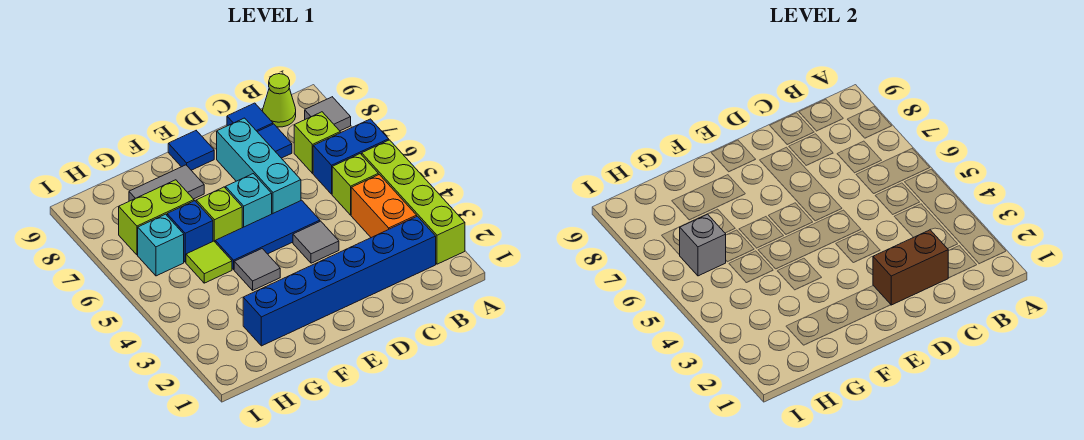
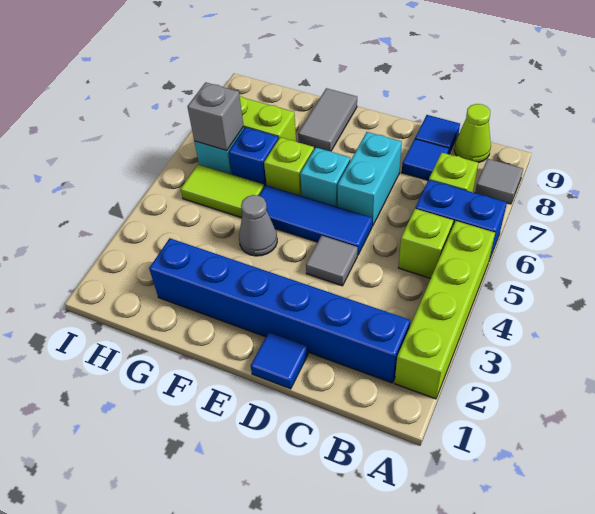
orange brick B3:B4 level 1 -> none
brown brick C2:D2 level 2 -> none
cyan brick D6:D8 level 1 -> cyan brick D6:D7 level 1
blue tile E9 level 1 -> blue tile D1 level 1
grey tile F4 level 1 -> grey cone F4 level 1
grey tile F8:G8 level 1 -> grey tile F8:F9 level 1
lime tile G5 level 1 -> lime tile G5:H5 level 1

